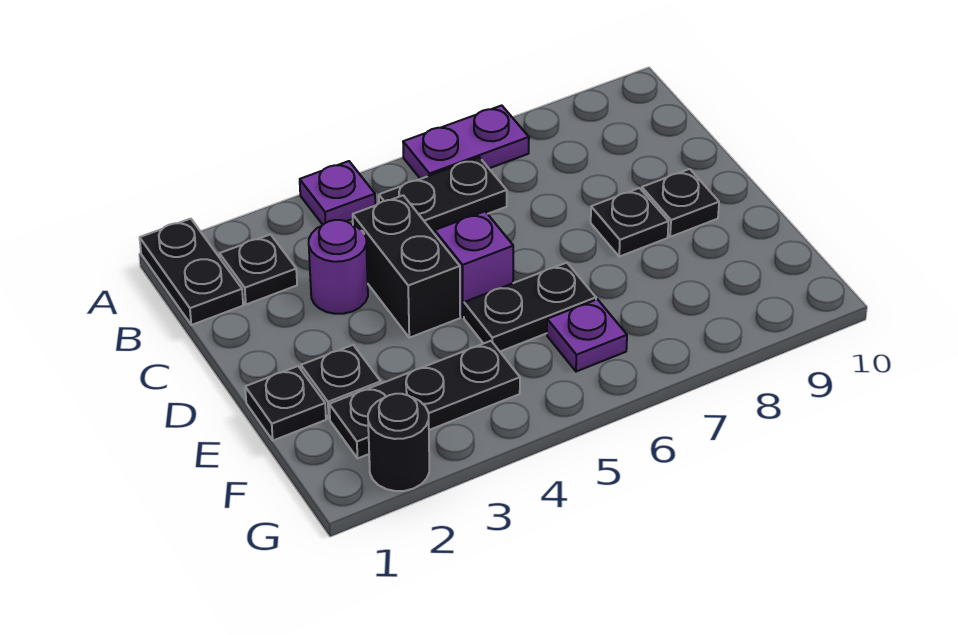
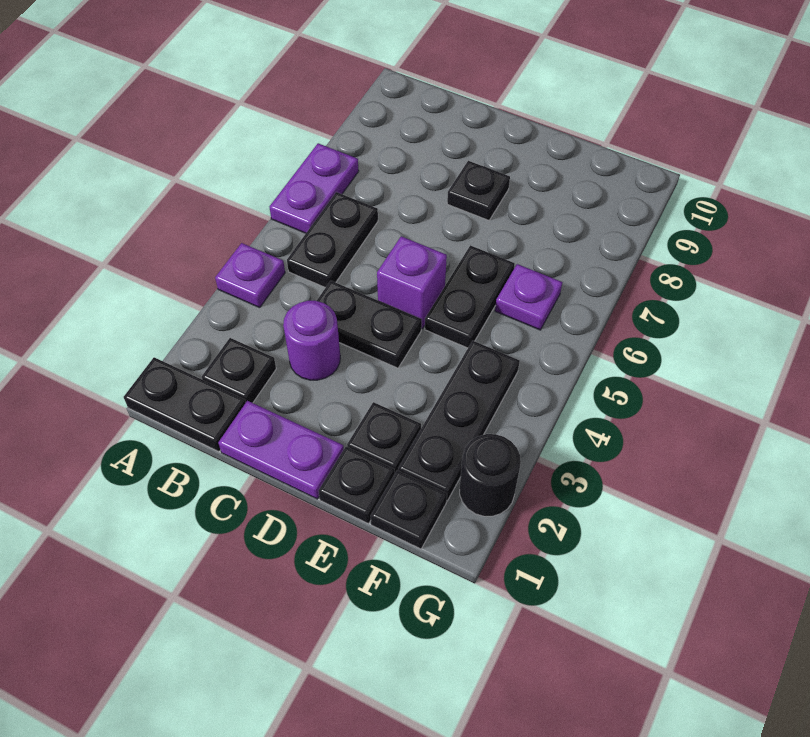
none -> purple plate C1:D1 level 1
black brick C4:D4 level 1 -> black plate C4:D4 level 1
black plate D9 level 1 -> black plate F1 level 1

